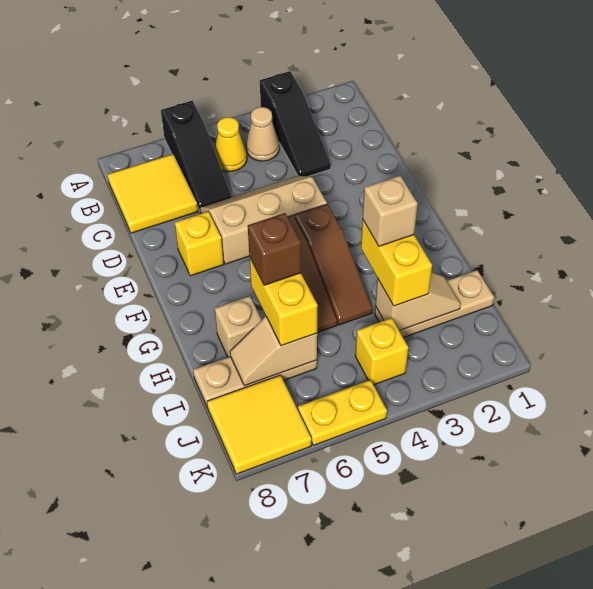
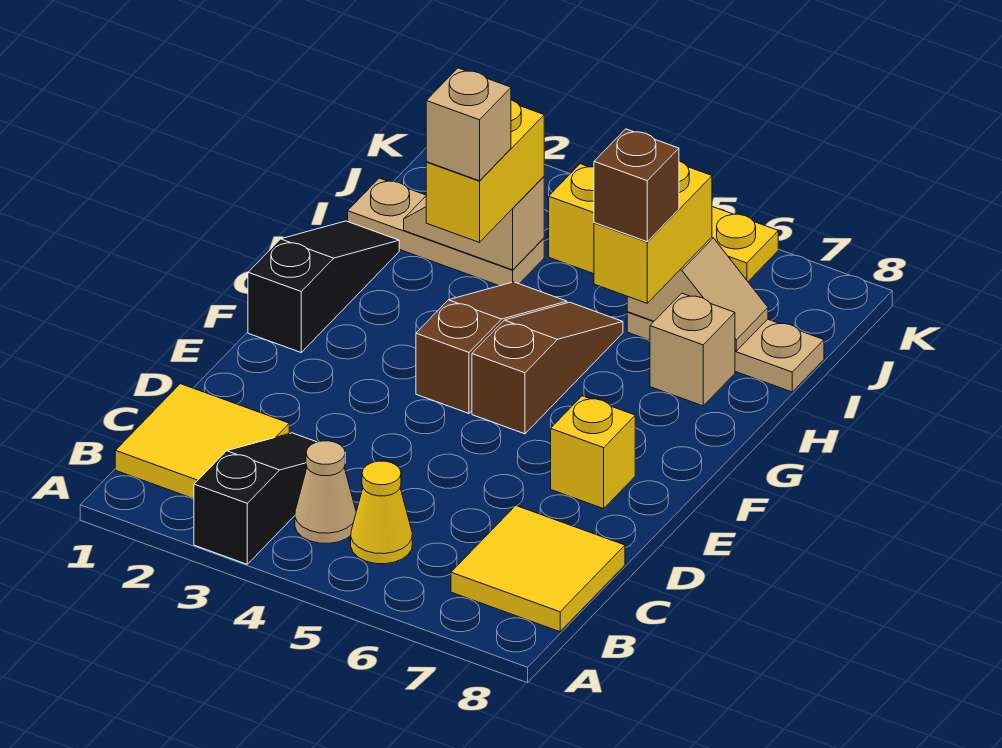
black slope A6:C6 level 1 top A -> black slope F1:H1 level 1 top F
tan slope D4:E6 level 1 top E -> none
yellow tile J7:K8 level 1 -> yellow tile B1:C2 level 1

